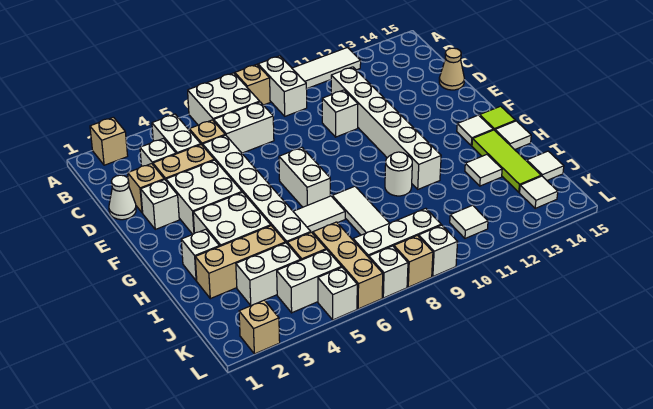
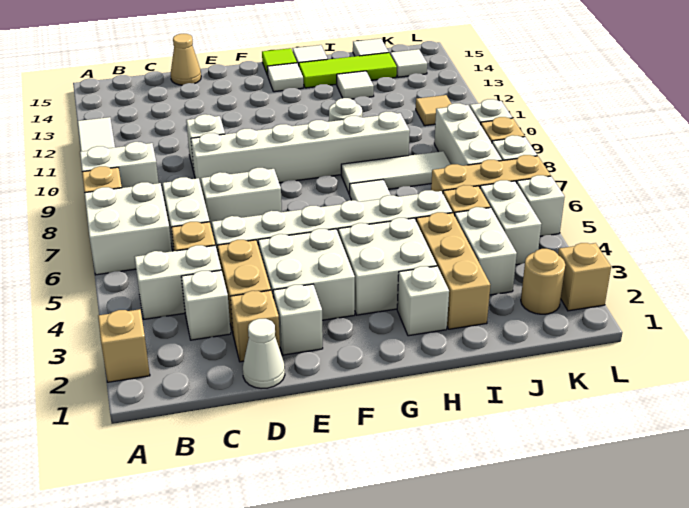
white brick C11:H11 level 1 -> white brick D9:I9 level 1
white brick F7:G7 level 1 -> white brick D7:E7 level 1
none -> tan round brick K2 level 1
white tile K11 level 1 -> tan tile K11 level 1

